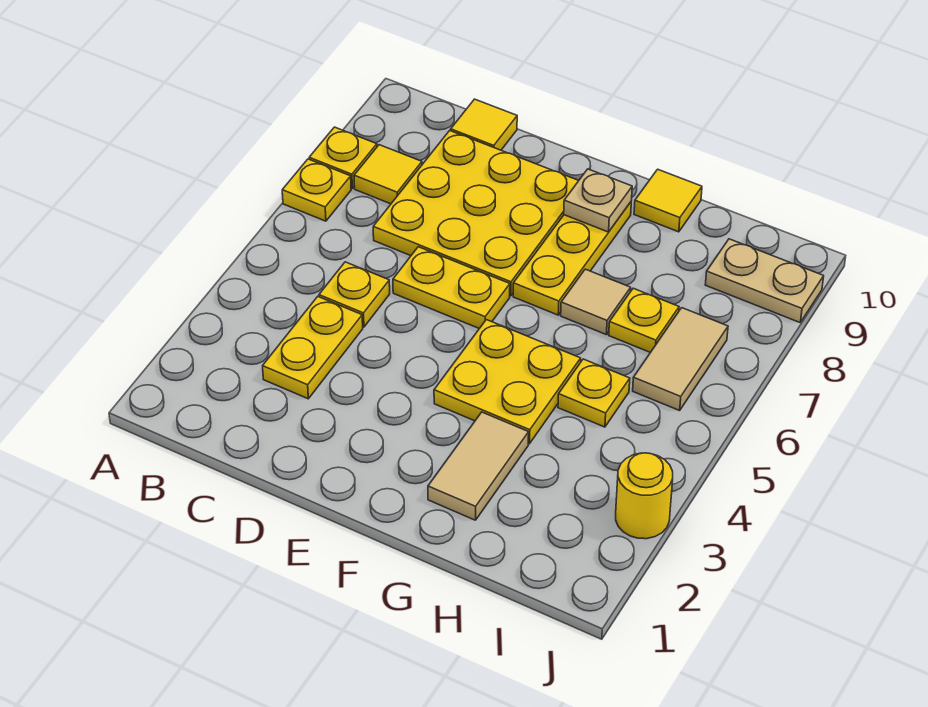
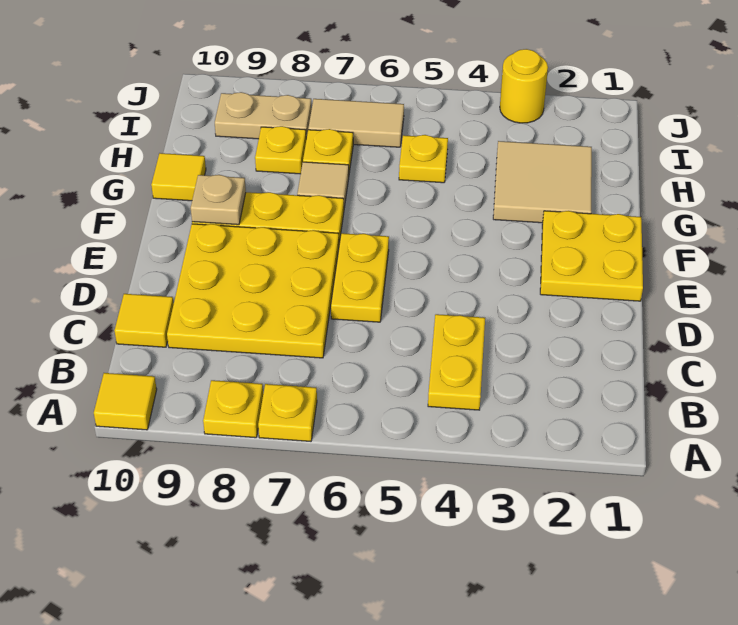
yellow tile B8 level 1 -> yellow tile A10 level 1
yellow plate C3:C4 level 1 -> yellow plate B4:C4 level 1
yellow plate C5 level 1 -> yellow plate H8 level 1
yellow plate F4:G5 level 1 -> yellow plate E1:F2 level 1
tan tile G2:G3 level 1 -> tan tile G2:H3 level 1
tan plate I9:J9 level 1 -> tan plate I8:I9 level 1

